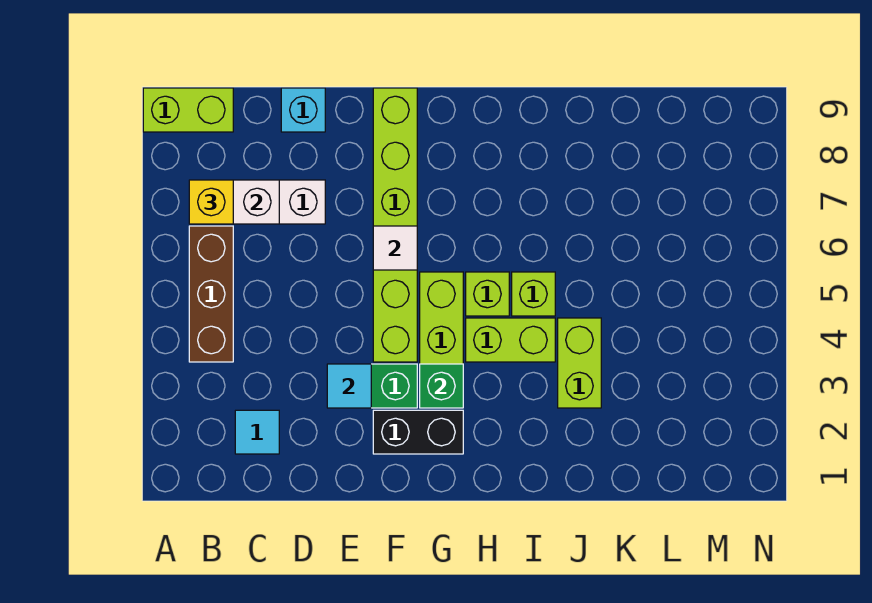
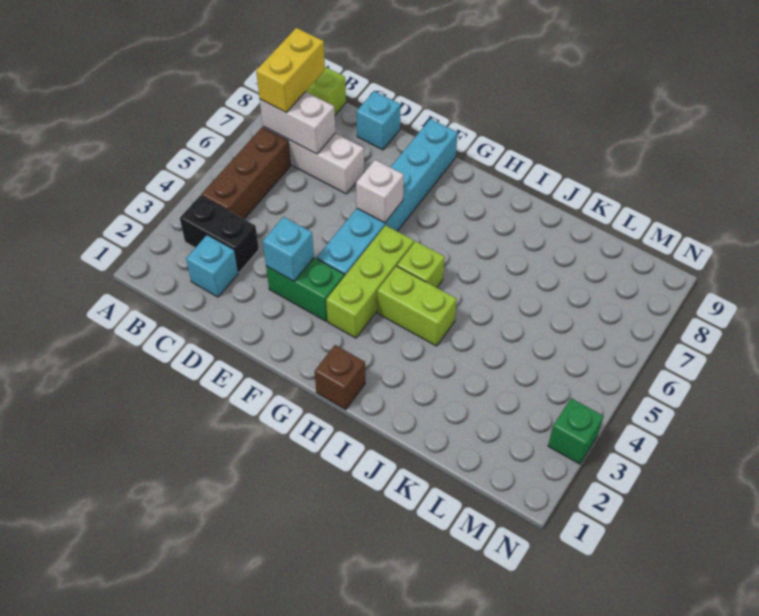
yellow brick B7 level 3 -> yellow brick B7:B8 level 3
cyan tile C2 level 1 -> cyan brick C2 level 1
cyan tile E3 level 2 -> cyan brick E3 level 2
black brick F2:G2 level 1 -> black brick B3:C3 level 1
lime brick F4:F9 level 1 -> cyan brick F4:F9 level 1
white tile F6 level 2 -> white brick F6 level 2
green brick G3 level 2 -> green brick N3 level 1
none -> brown brick H1 level 1
lime brick I5 level 1 -> none
lime brick J3:J4 level 1 -> none

